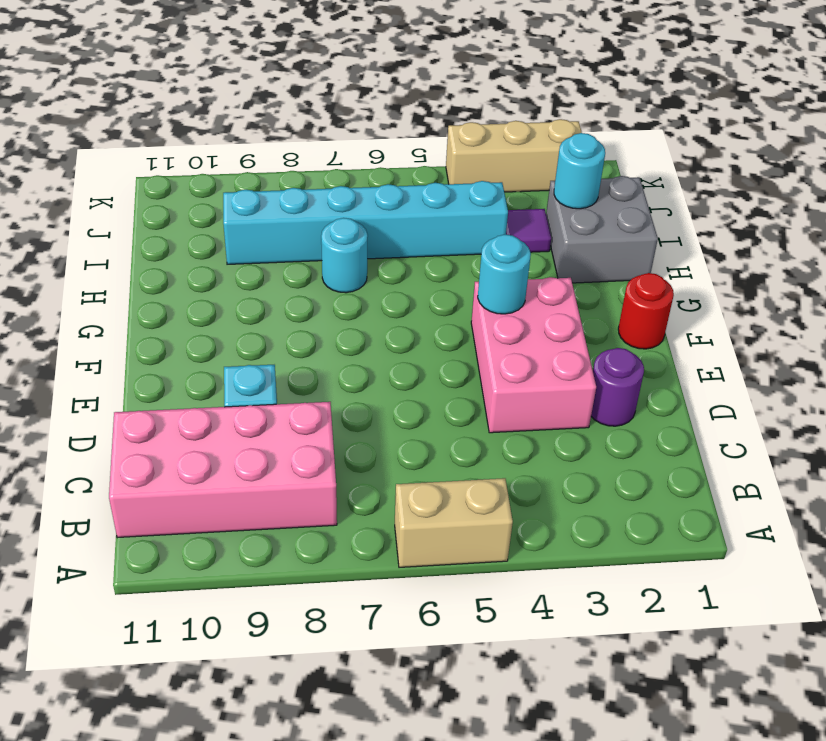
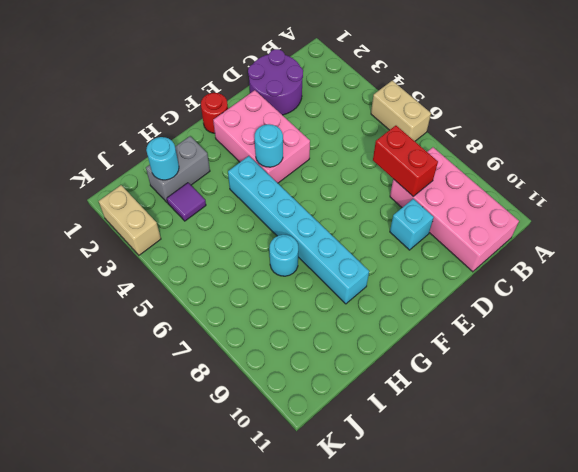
none -> red brick C7:C8 level 2
purple round brick D2 level 1 -> purple round brick C1:D2 level 1
pink brick D3:F4 level 1 -> pink brick E2:F4 level 1
grey brick H1:I2 level 1 -> grey brick H2:I2 level 1
cyan brick I4:I9 level 1 -> cyan brick G4:G9 level 1
tan brick K2:K4 level 1 -> tan brick K2:K3 level 1

